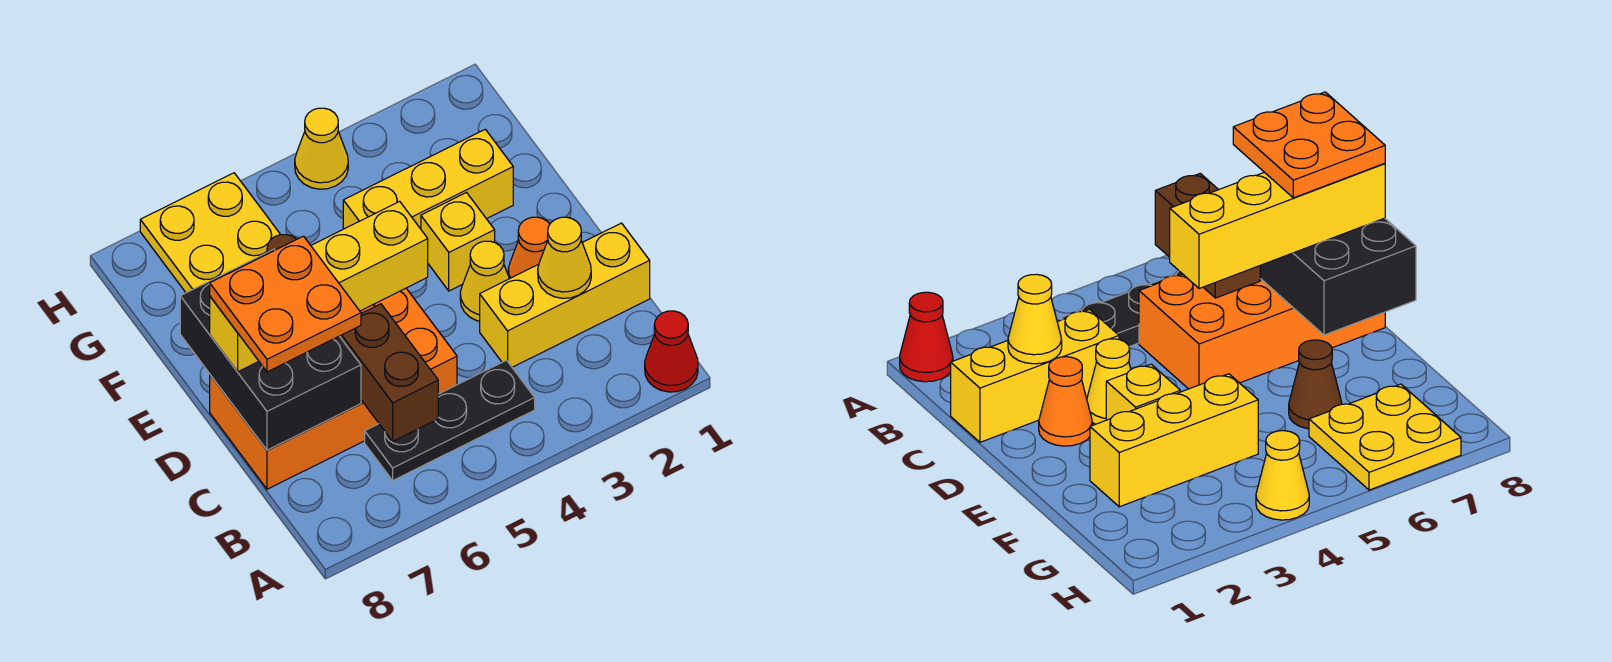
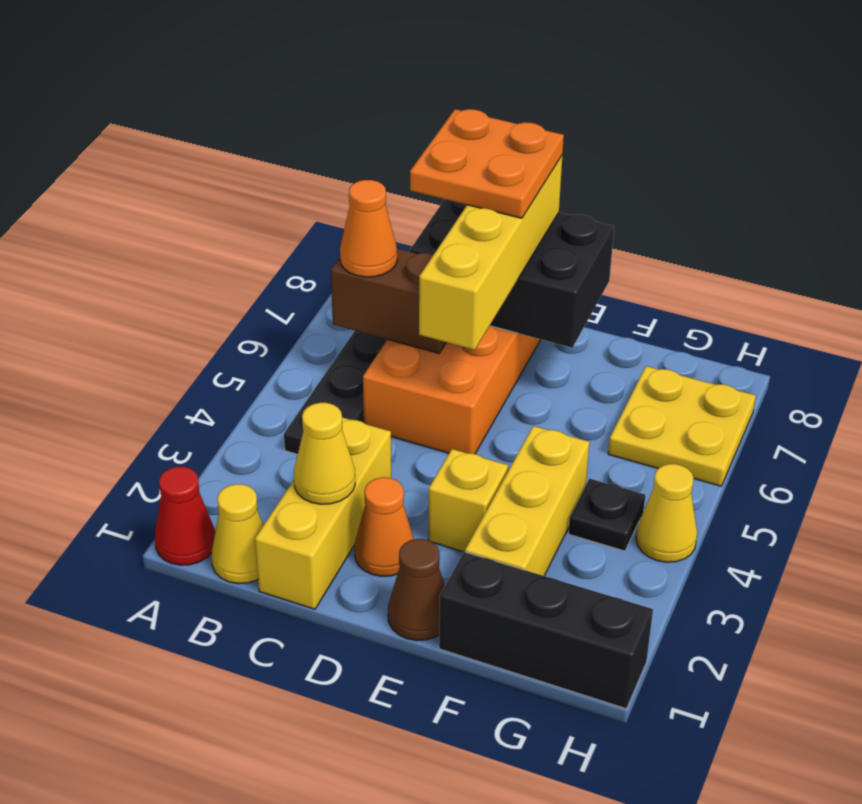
none -> orange cone B6 level 3
yellow cone D3 level 1 -> yellow cone B1 level 1
none -> black brick F1:H1 level 1
brown cone F6 level 1 -> brown cone E1 level 1
none -> black plate G4 level 1

